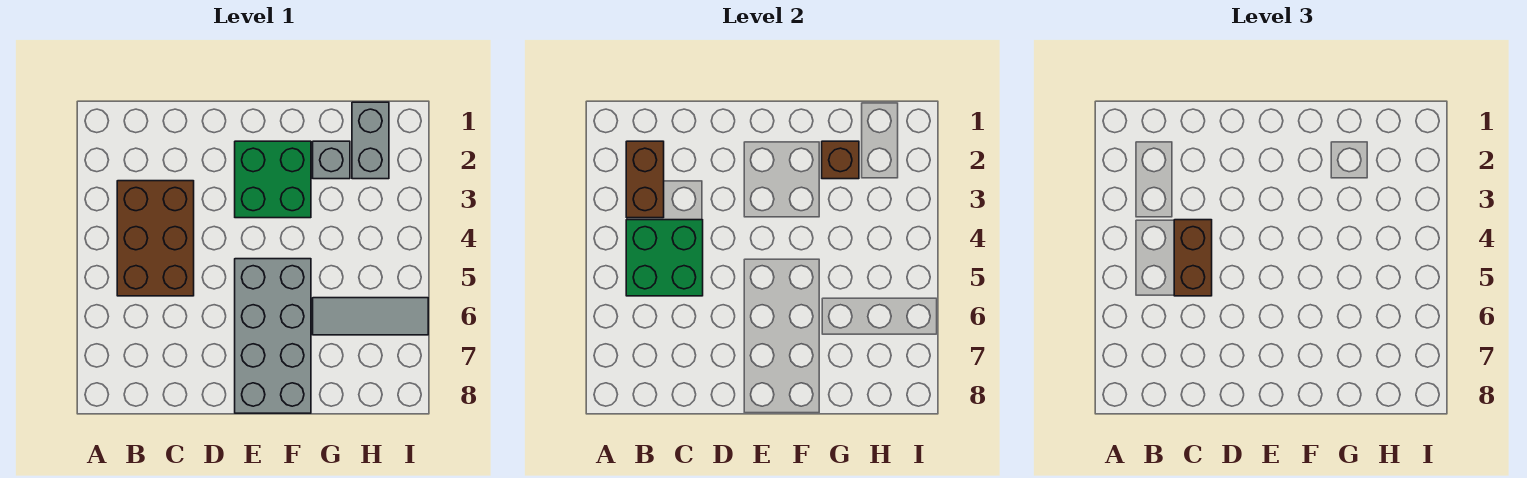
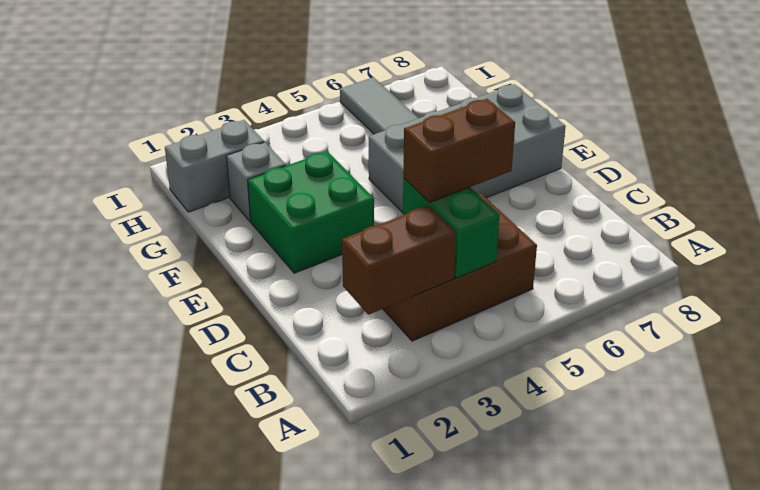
green brick B4:C5 level 2 -> green brick B4:C4 level 2
brown brick G2 level 2 -> none

